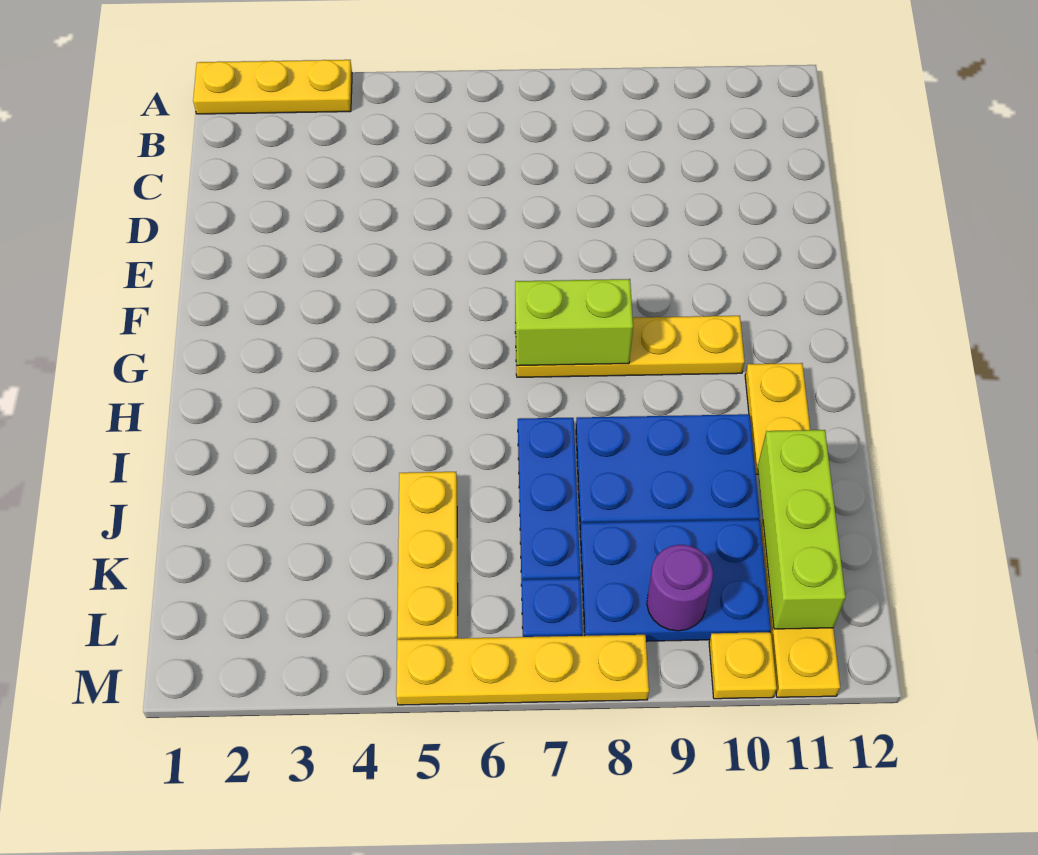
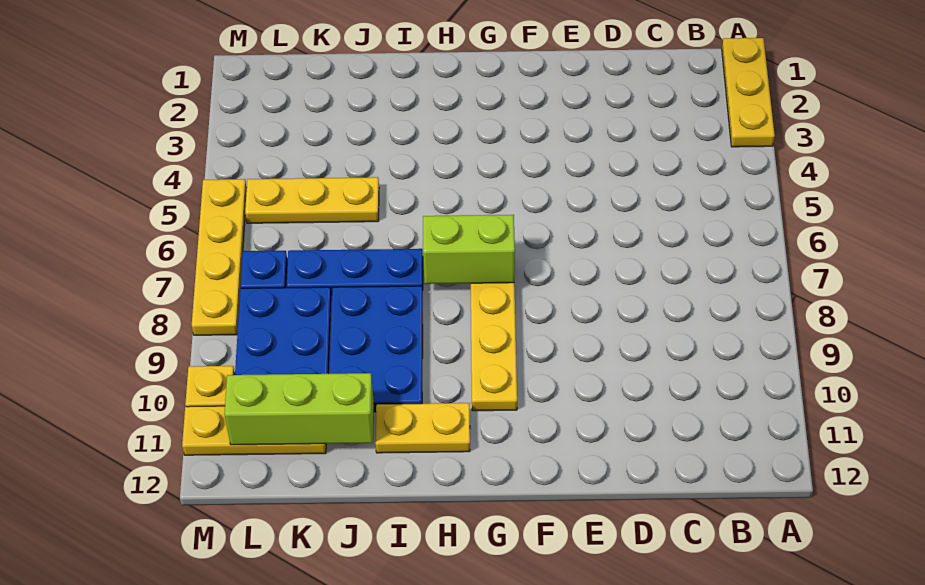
lime brick G7:G8 level 2 -> lime brick G7:H7 level 2
purple round brick L9 level 2 -> none

